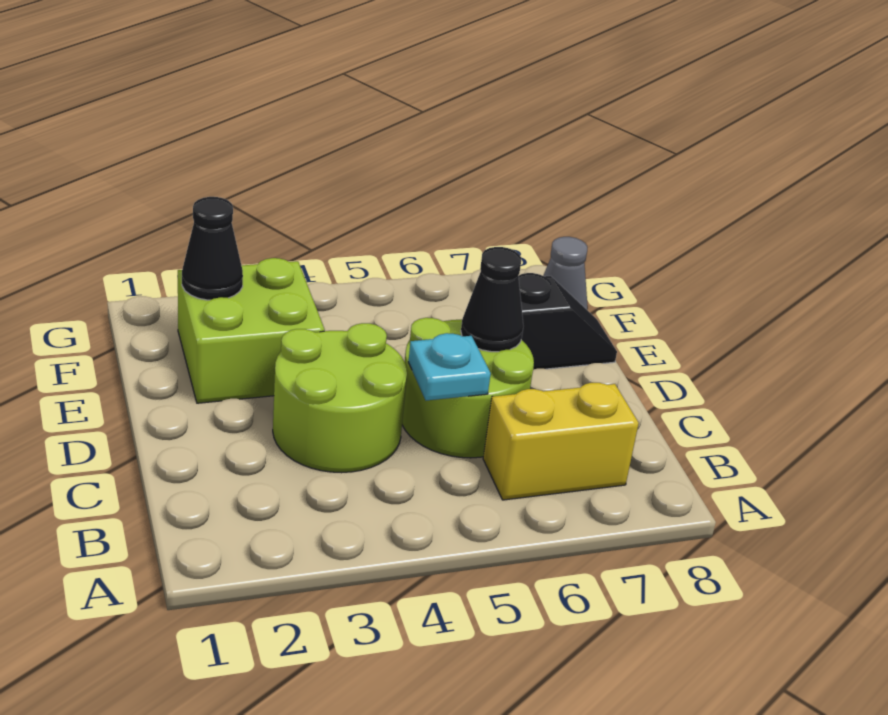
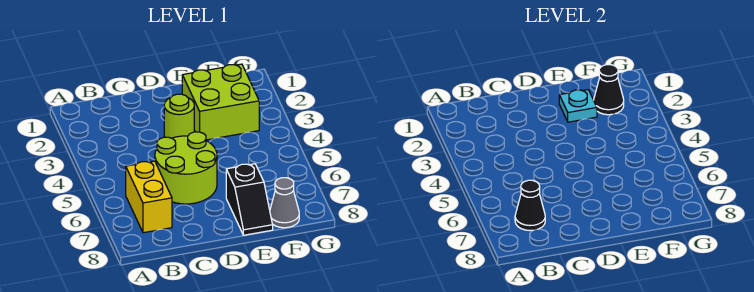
lime round brick C3:D4 level 1 -> lime round brick D3 level 1
cyan plate C5 level 2 -> cyan plate E2 level 2
black cone D6 level 2 -> black cone B7 level 2

